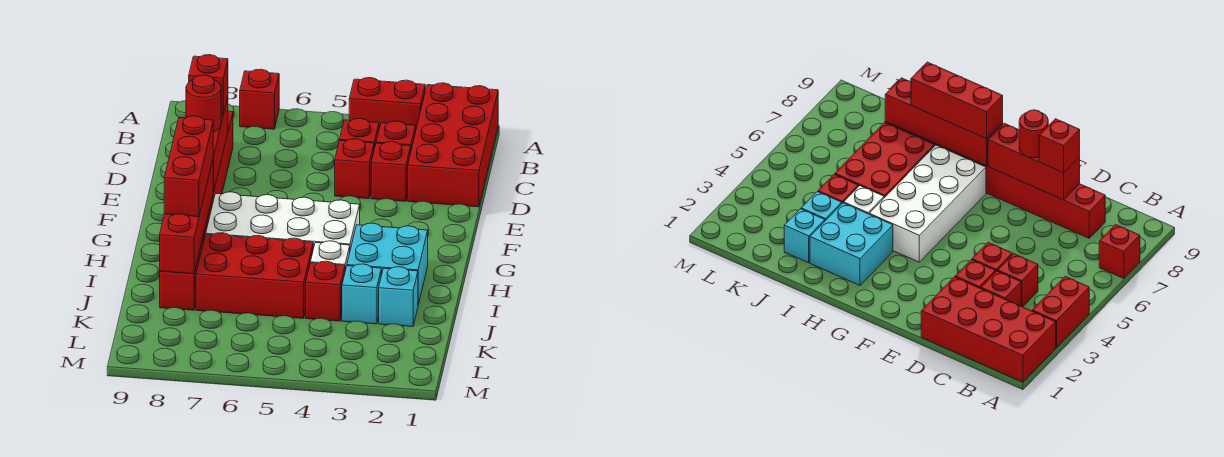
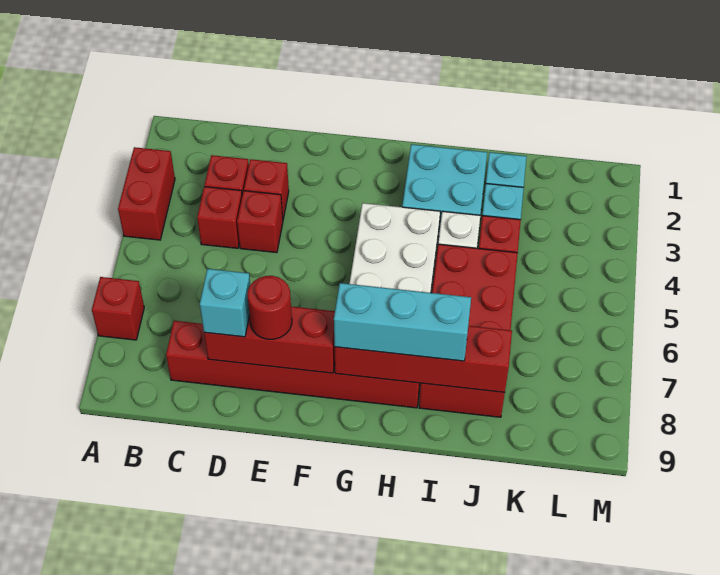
red brick A1:D2 level 1 -> none
red brick D8 level 3 -> cyan brick D8 level 3
red brick G8:I8 level 3 -> cyan brick G8:I8 level 3

